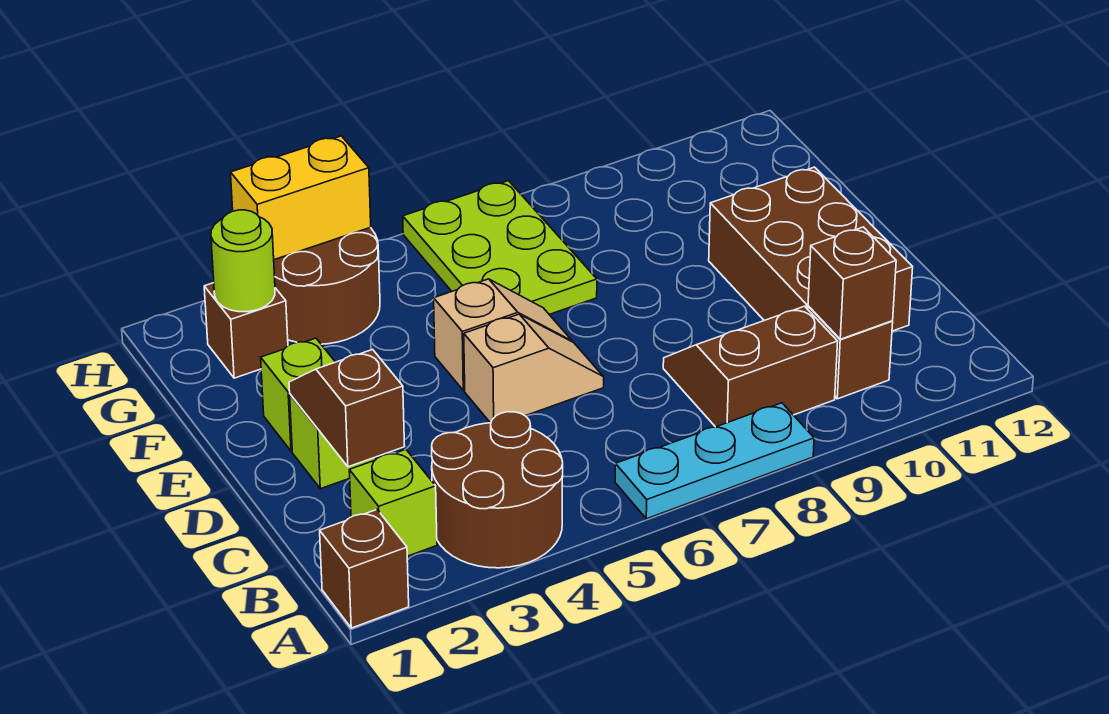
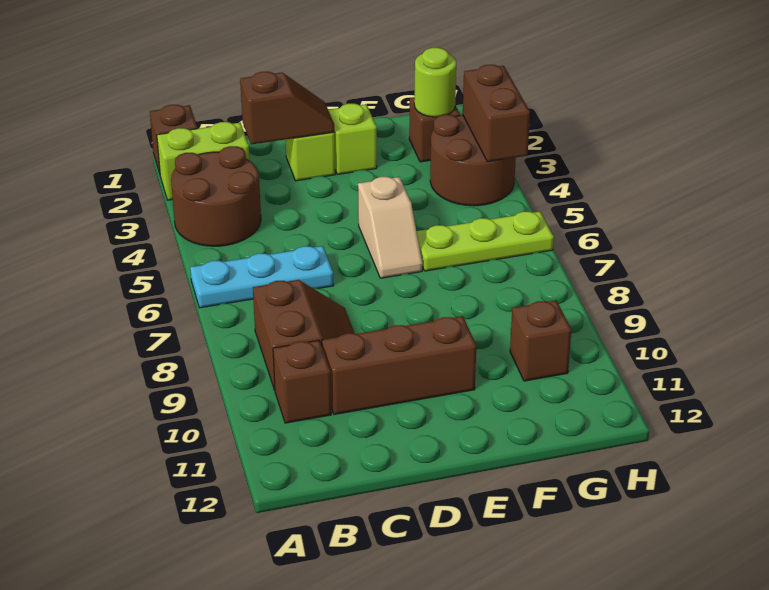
cyan plate A6:A8 level 1 -> cyan plate A6:C6 level 1
lime brick B2 level 1 -> lime brick A2:B2 level 1
brown brick B10 level 2 -> brown brick G10 level 1
brown brick C10:E11 level 1 -> brown brick C10:E10 level 1
tan slope D5:D6 level 1 top 5 -> none
lime plate F6:H7 level 1 -> lime plate F6:H6 level 1
yellow brick H3:H4 level 2 -> brown brick H3:H4 level 2

